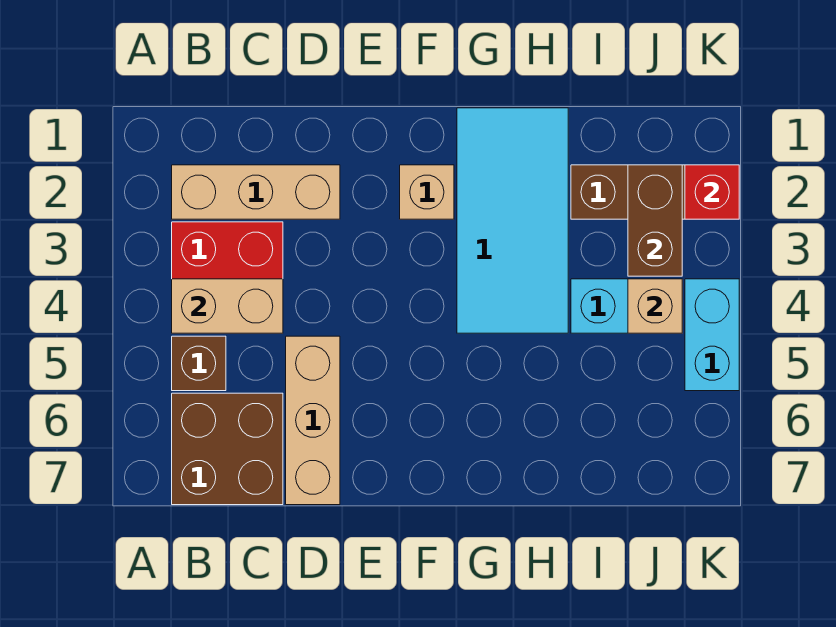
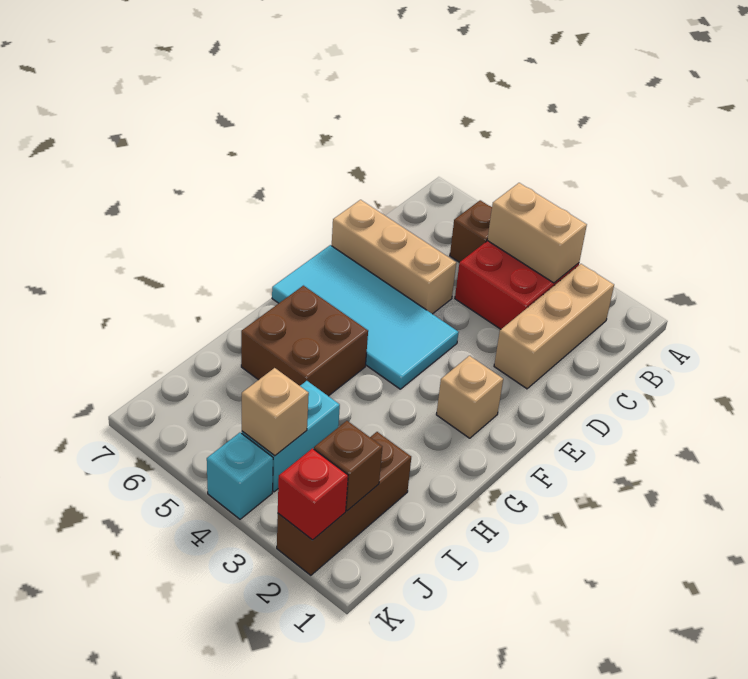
tan brick B4:C4 level 2 -> tan brick B3:B4 level 2
brown brick B6:C7 level 1 -> brown brick G5:H6 level 1
cyan tile G1:H4 level 1 -> cyan tile E4:F7 level 1
brown brick J2:J3 level 2 -> brown brick J2 level 2
cyan brick K4:K5 level 1 -> cyan brick K4 level 1

